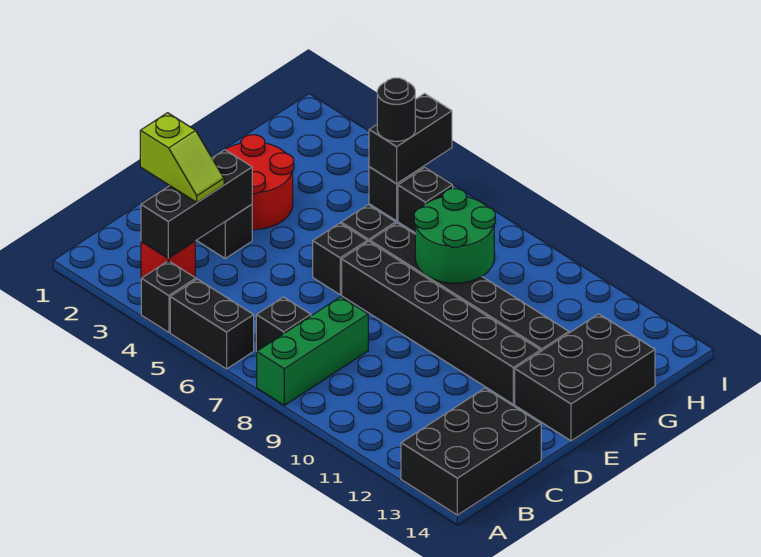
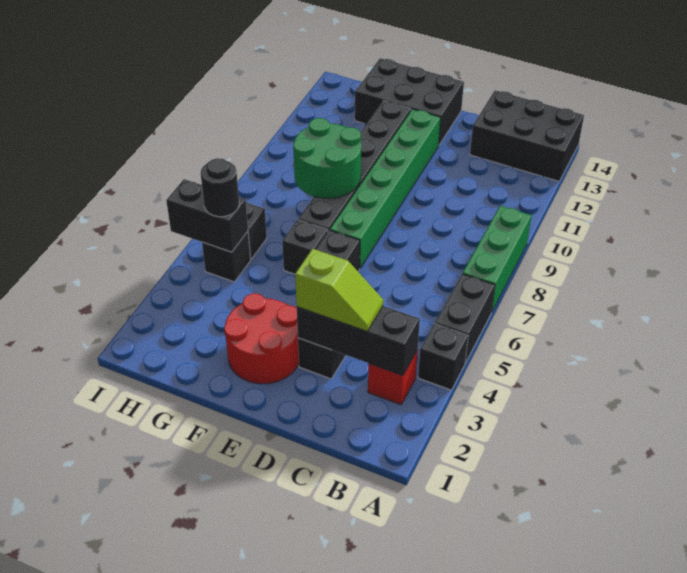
green brick A8:C8 level 1 -> green brick A7:A9 level 1
black brick B7 level 1 -> none
lime slope C2:C3 level 3 top 2 -> lime slope C3:D3 level 3 top D
black brick E7:E12 level 1 -> green brick E7:E12 level 1

